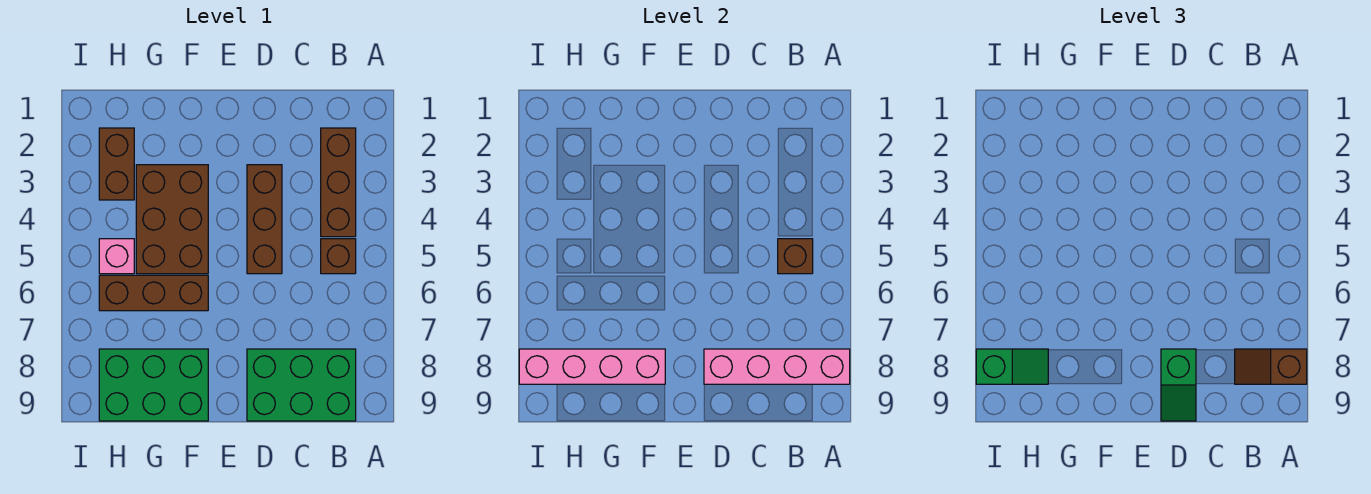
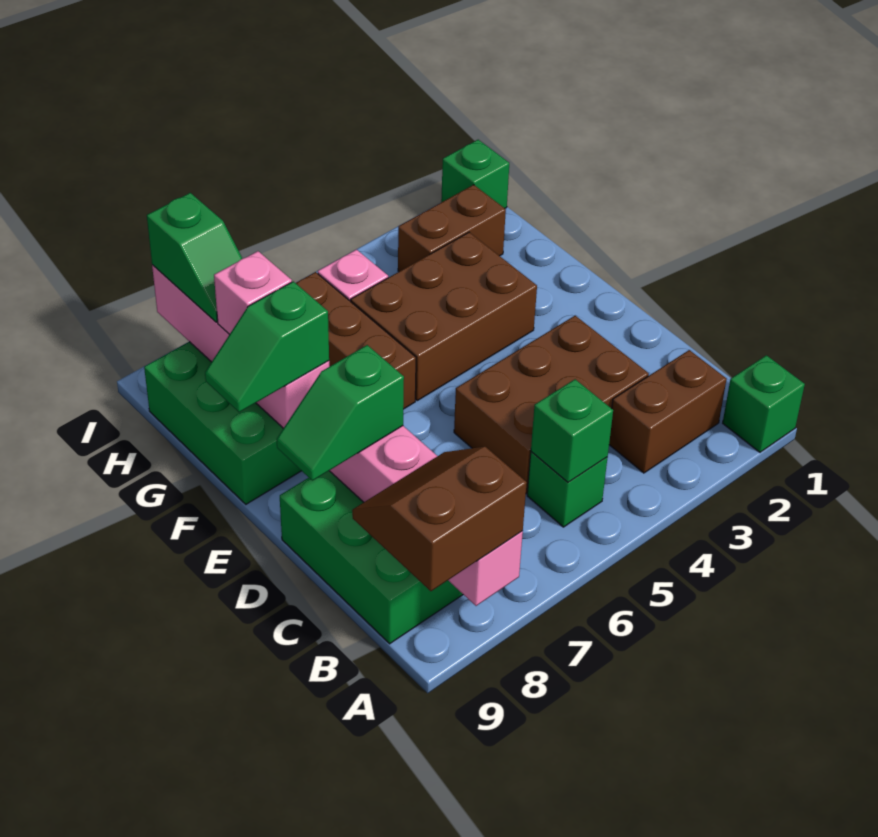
none -> green brick A1 level 1
brown slope A8:B8 level 3 top A -> brown slope A8:B9 level 3 top A
brown brick B2:B4 level 1 -> brown brick B2:B3 level 1
brown brick B5 level 1 -> green brick B5 level 1
brown brick B5 level 2 -> green brick B5 level 2
brown brick D3:D5 level 1 -> brown brick C3:D5 level 1
none -> green slope F8:F9 level 3 top 8
none -> pink brick G8 level 3
none -> green brick I1 level 1

